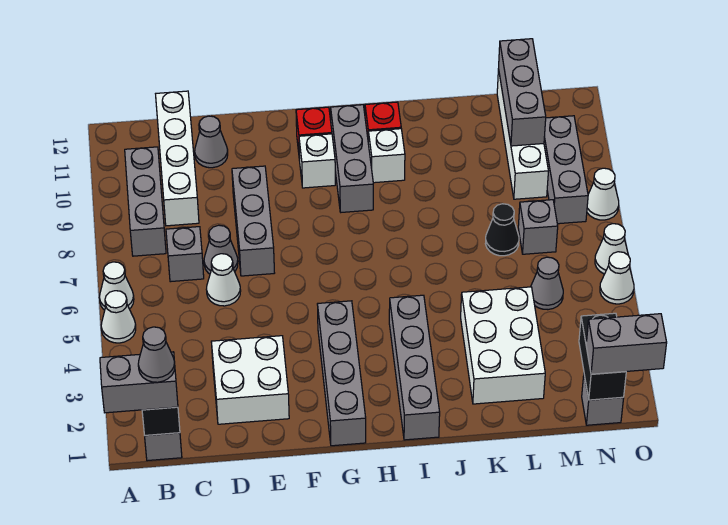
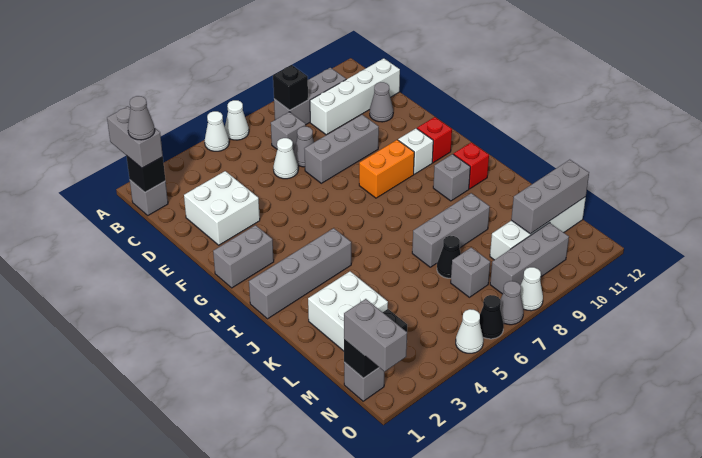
none -> black brick B8 level 2
grey brick G1:G4 level 1 -> grey brick G1:G2 level 1
none -> orange brick G8:G9 level 1
grey brick H9:H11 level 1 -> grey brick K7:K9 level 1
white brick I10 level 1 -> grey brick I10 level 1
white brick K2:L4 level 1 -> white brick K2:L3 level 1
grey cone M5 level 1 -> grey cone O7 level 1
white cone O6 level 1 -> black cone O6 level 1

